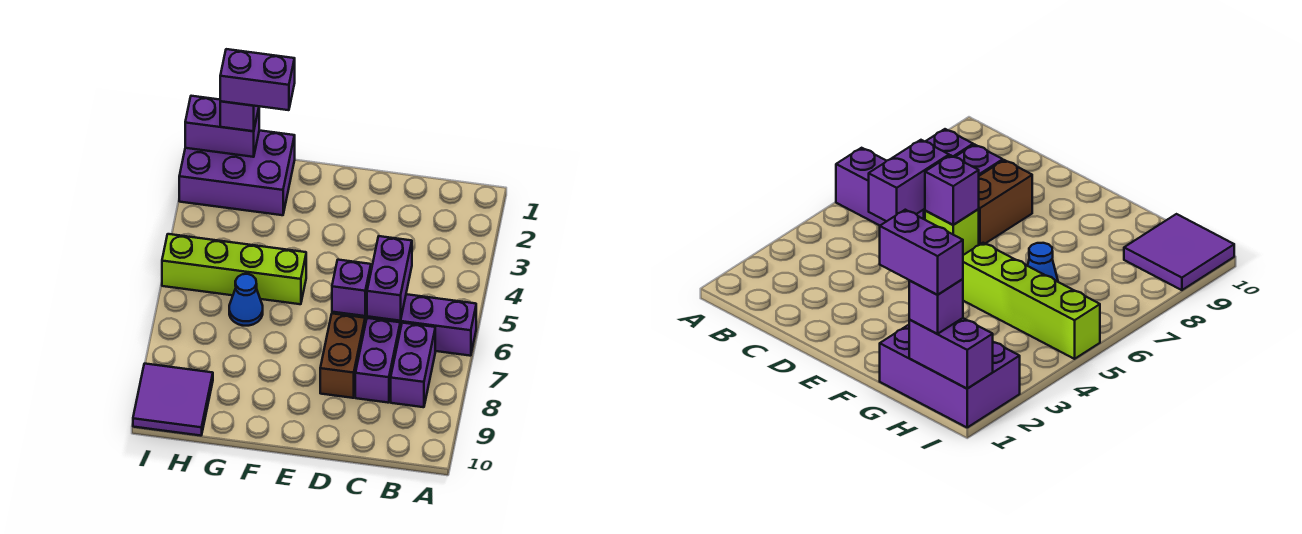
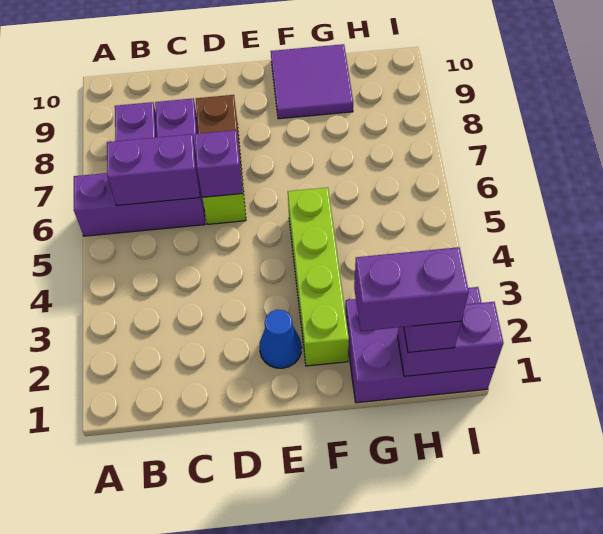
purple brick C5:C6 level 2 -> purple brick B6:C6 level 2
lime brick F5:I5 level 1 -> lime brick F2:F5 level 1
blue cone G6 level 1 -> blue cone E2 level 1
purple tile H9:I10 level 1 -> purple tile F9:G10 level 1

